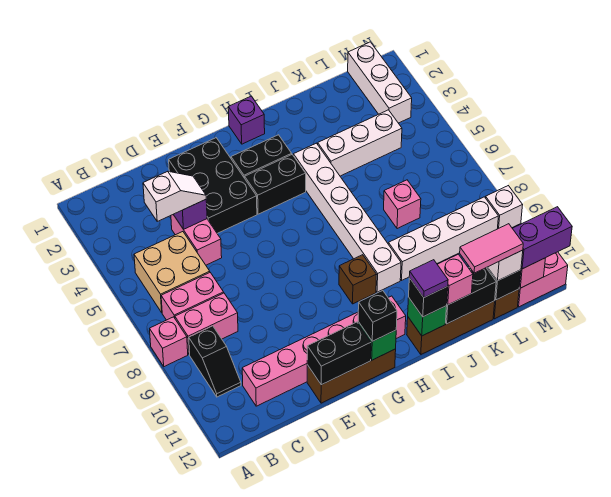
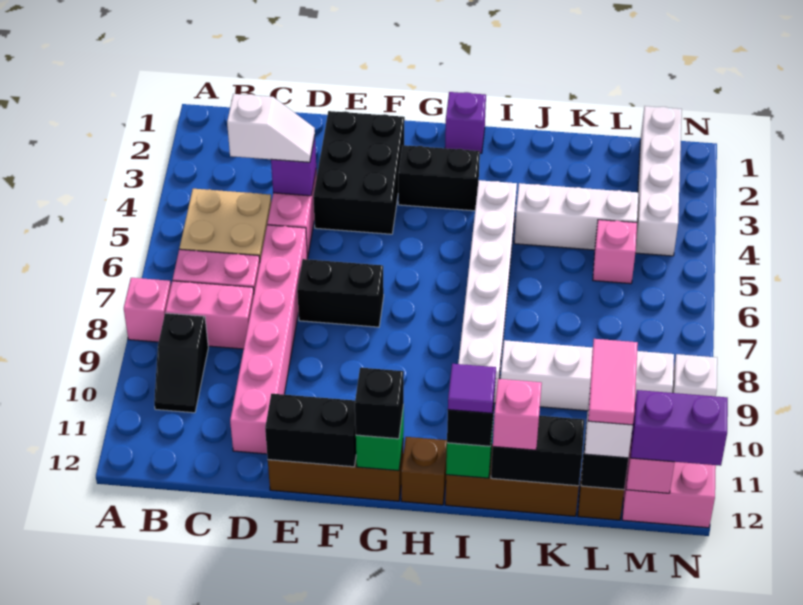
pink brick C11:H11 level 1 -> pink brick D6:D11 level 1
black brick G4:H4 level 1 -> black brick E7:F7 level 1
brown brick H9 level 1 -> brown brick H12 level 1
pink brick K7 level 1 -> pink brick L5 level 1
pink tile K12:L12 level 4 -> pink tile L11:L12 level 4
white brick M1:M3 level 1 -> white brick M1:M4 level 1

